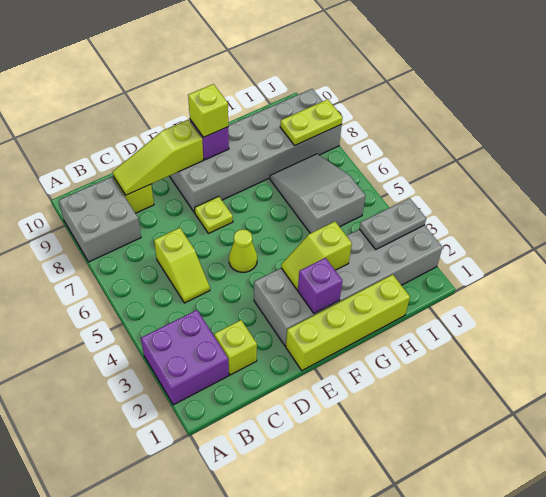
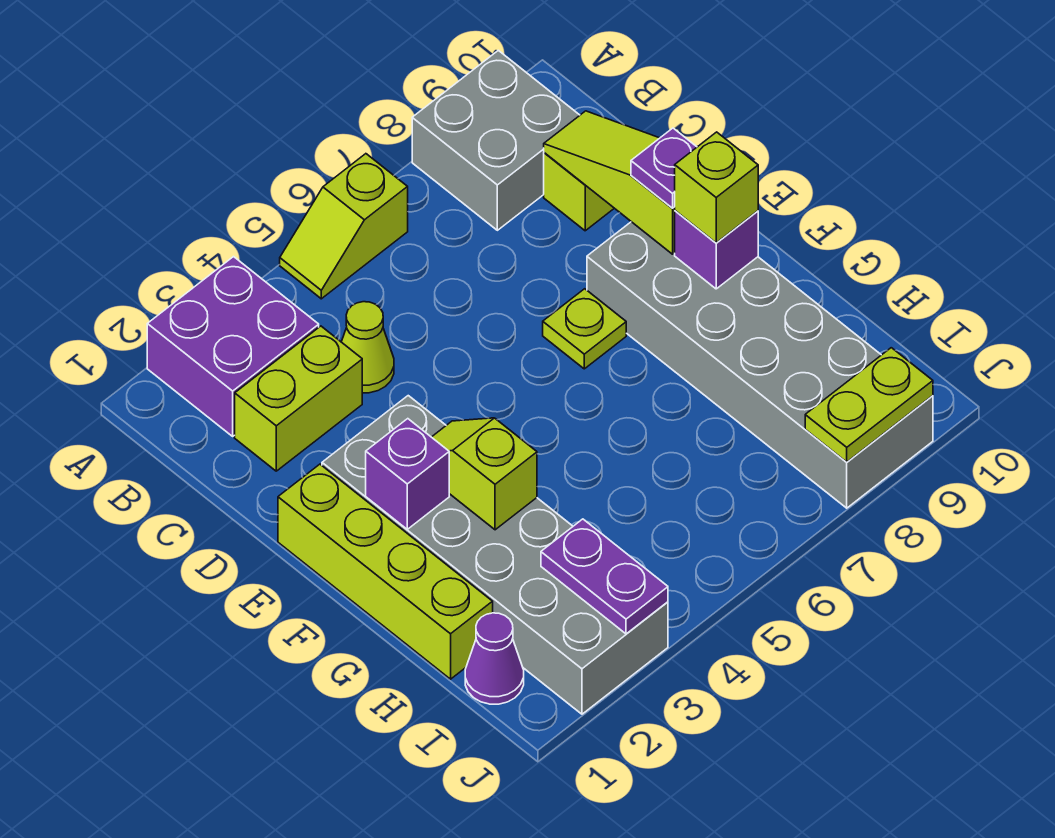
lime brick C2 level 1 -> lime brick C2:C3 level 1
lime slope C5:C6 level 1 top 6 -> lime slope A5:A6 level 1 top 6
lime cone E5 level 1 -> lime cone C4 level 1
none -> purple plate E9 level 3
grey slope H5:I7 level 1 top 5 -> none
none -> purple cone I1 level 1
grey plate I3:J3 level 2 -> purple plate I3:J3 level 2
lime plate I8:J8 level 2 -> lime plate J8:J9 level 2

